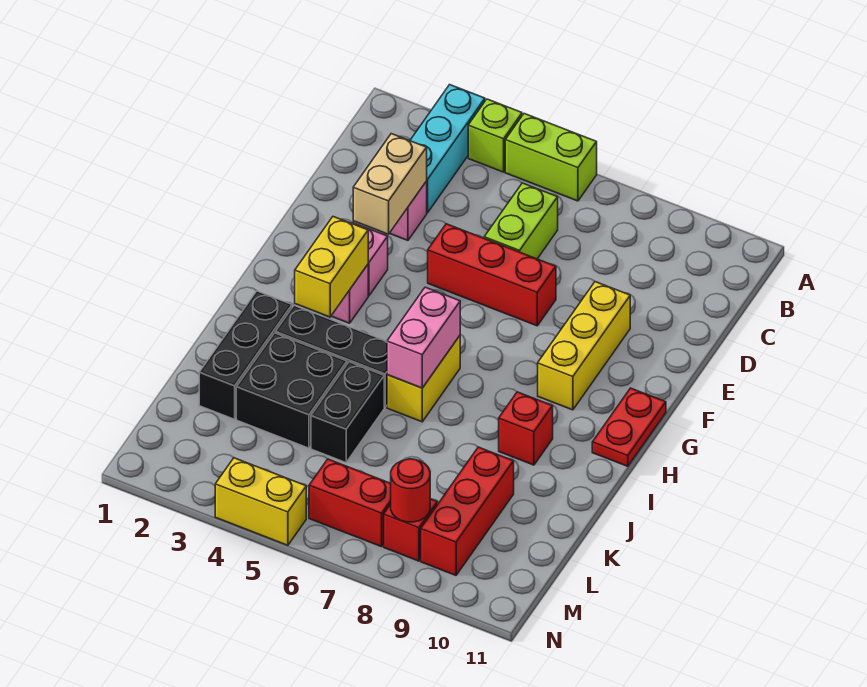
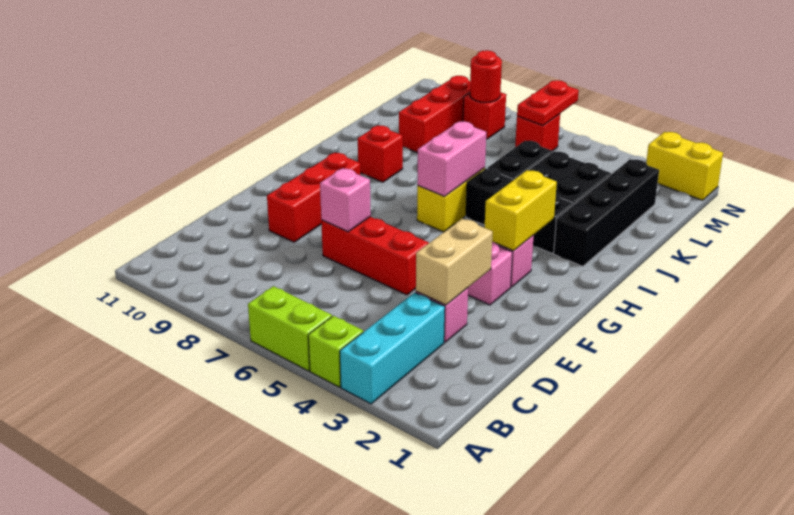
lime brick C6:D6 level 1 -> none
none -> pink brick E7 level 2
yellow brick E9:G9 level 1 -> red brick E9:G9 level 1
red plate G11:H11 level 1 -> red plate M6:N6 level 2
black brick I2:K2 level 1 -> black brick I2:L2 level 1
red brick M6:M7 level 1 -> red brick M6 level 1
yellow brick N4:N5 level 1 -> yellow brick N1:N2 level 1

